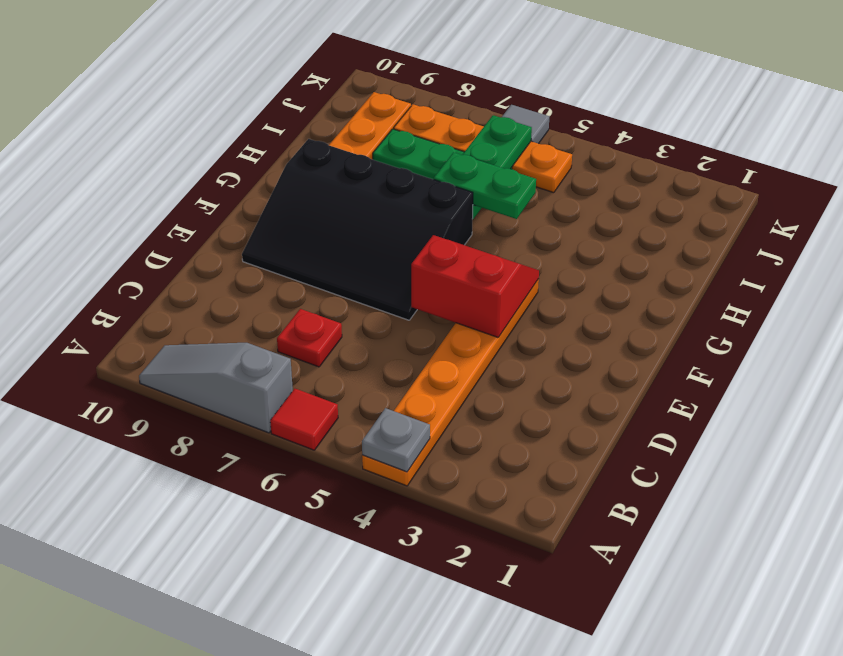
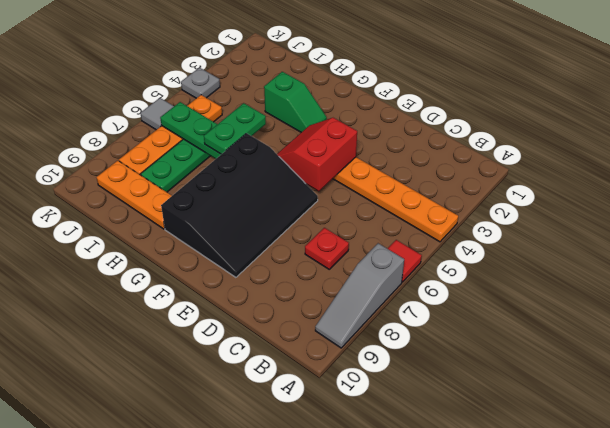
grey plate A4 level 2 -> grey plate K4 level 1
none -> green slope G3:H3 level 1 top H

